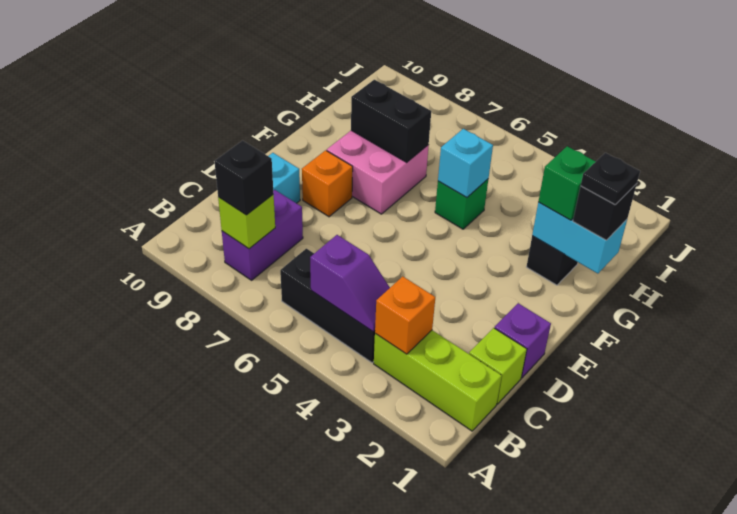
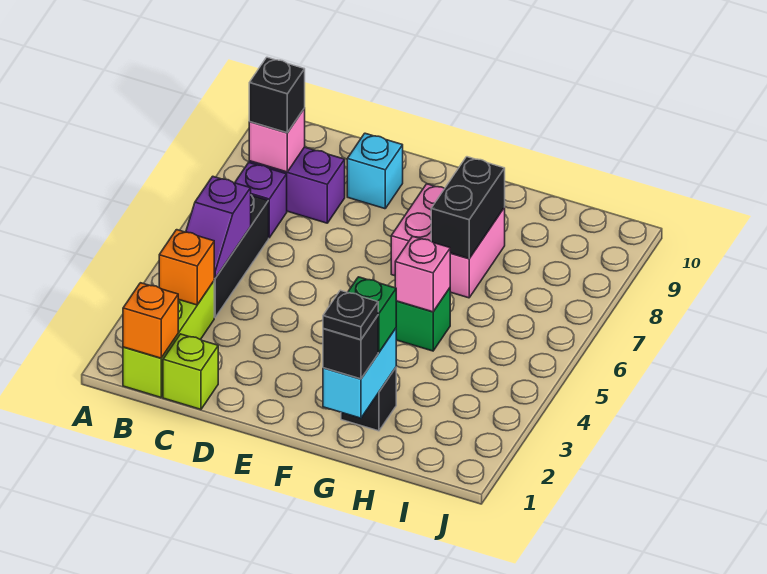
lime brick B8 level 2 -> pink brick B8 level 2
purple brick D1 level 1 -> purple brick B7 level 1
orange brick E8 level 1 -> orange brick B1 level 2
cyan brick G5 level 2 -> pink brick G5 level 2

